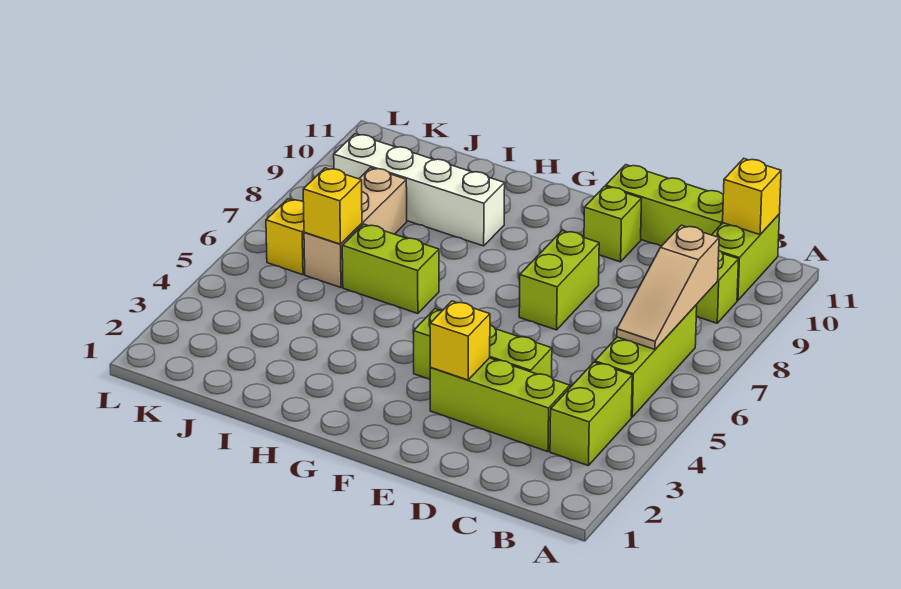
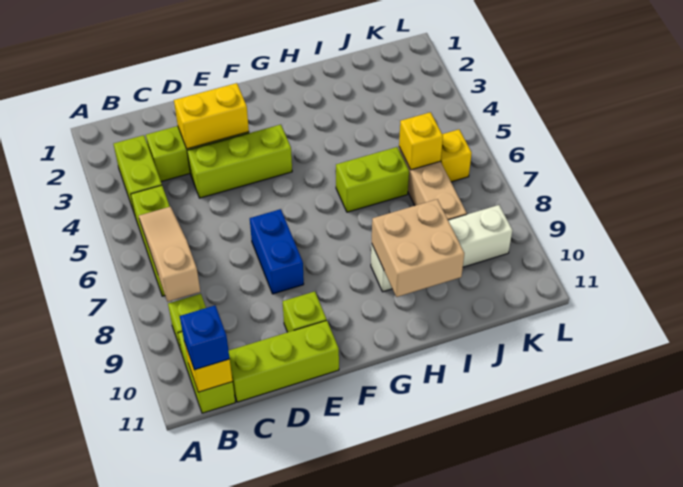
none -> blue brick B11 level 3
yellow brick E3 level 2 -> yellow brick D3:E3 level 2
lime brick E7:E8 level 1 -> blue brick E7:E8 level 1
none -> tan brick H9:I10 level 2

